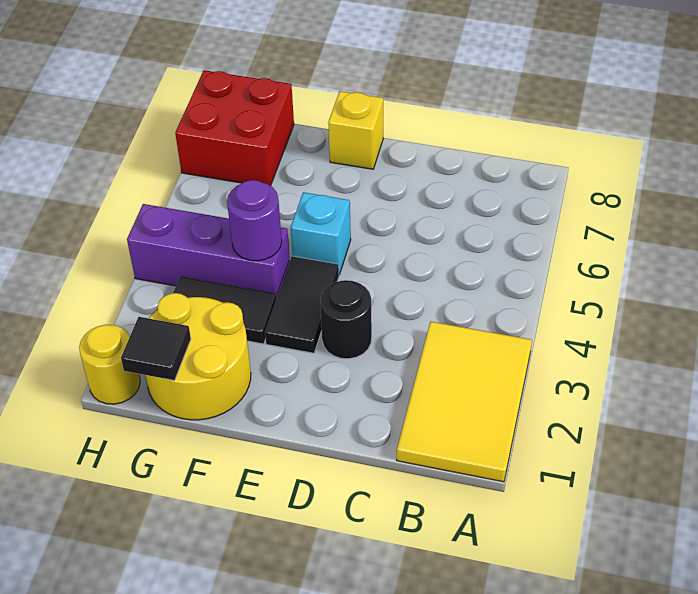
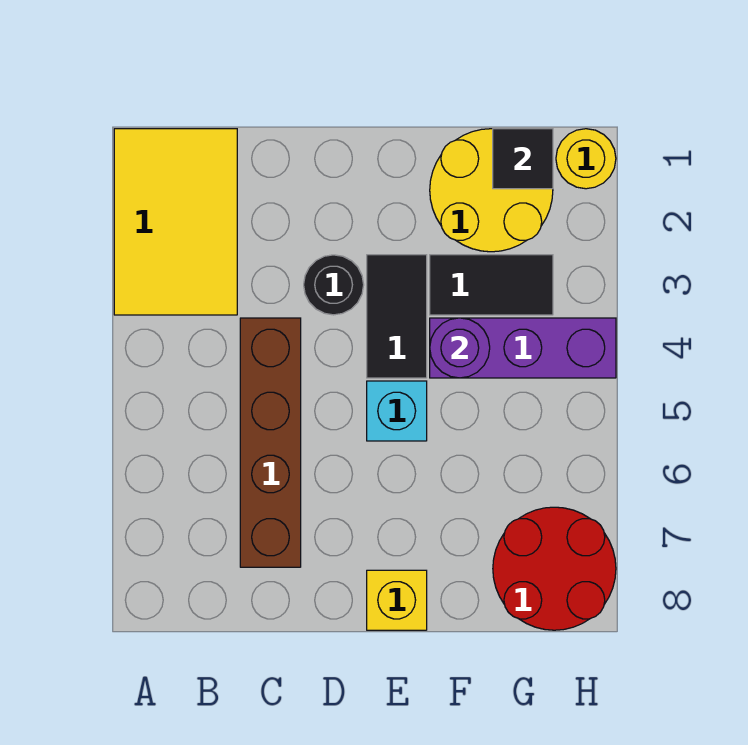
none -> brown brick C4:C7 level 1
red brick G7:H8 level 1 -> red round brick G7:H8 level 1

